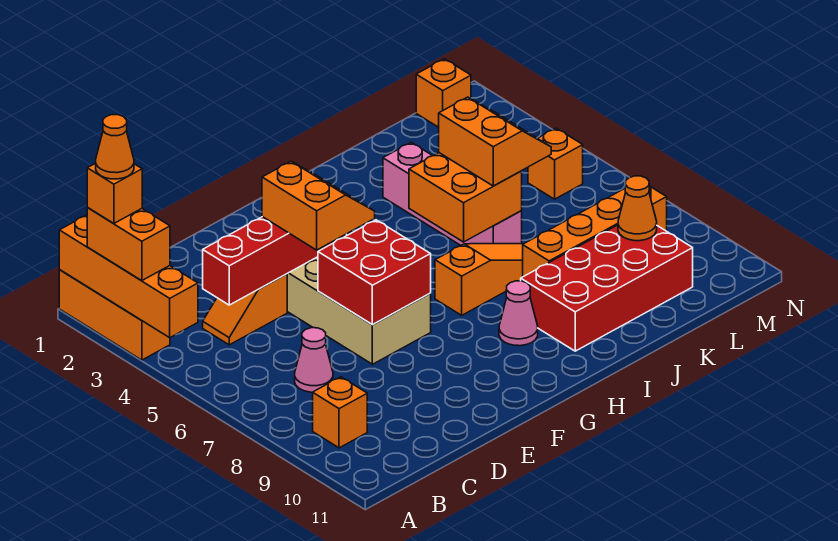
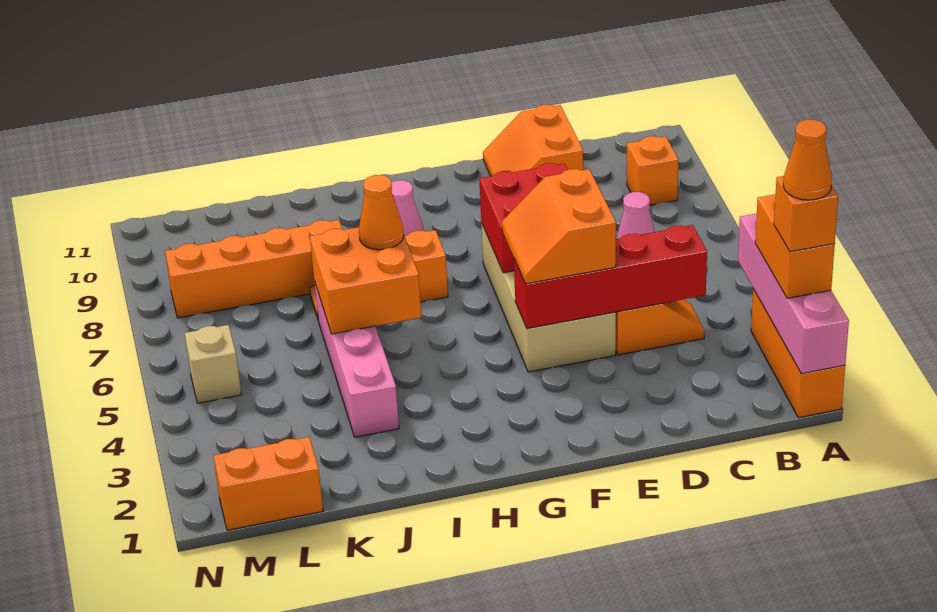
orange brick A1:A4 level 2 -> pink brick A1:A4 level 2
red brick I9:L10 level 1 -> none
orange slope J5:K6 level 3 top J -> orange slope D10:E11 level 1 top D
orange cone L9 level 2 -> orange cone I6 level 3
orange brick M1 level 1 -> orange brick L1:M1 level 1
orange brick M5 level 1 -> tan brick M5 level 1

